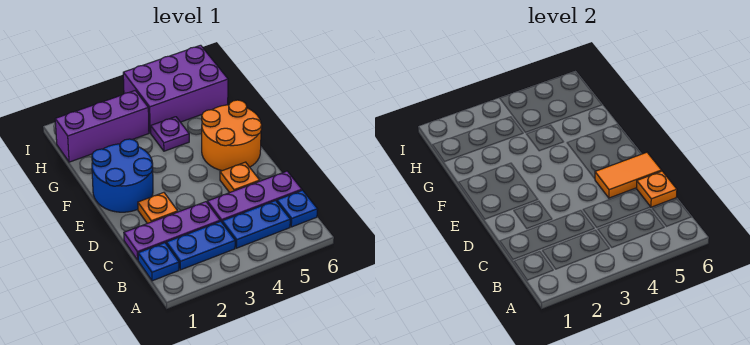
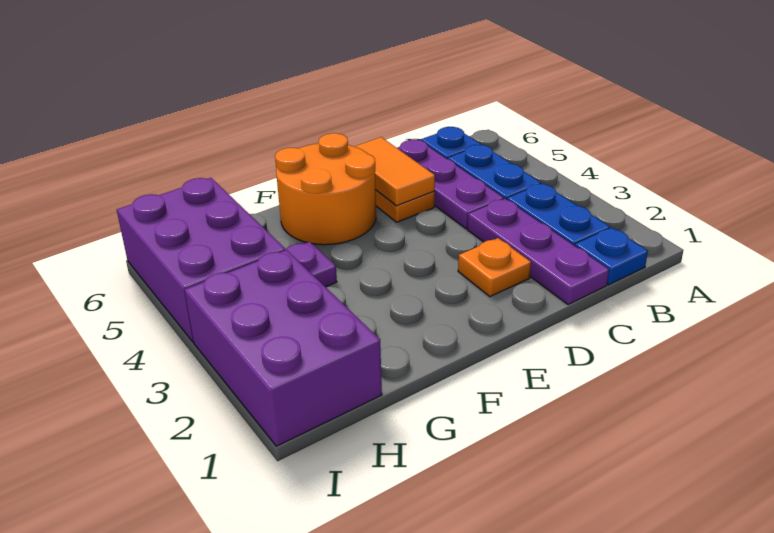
orange plate C6 level 2 -> none
blue round brick E1:F2 level 1 -> none
purple brick H1:H3 level 1 -> purple brick H1:I3 level 1

